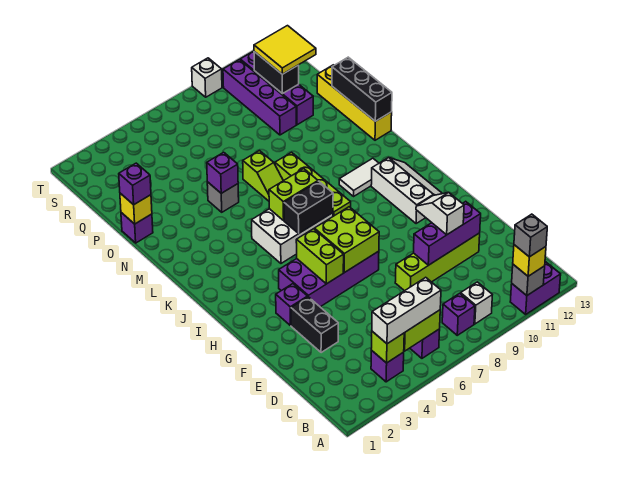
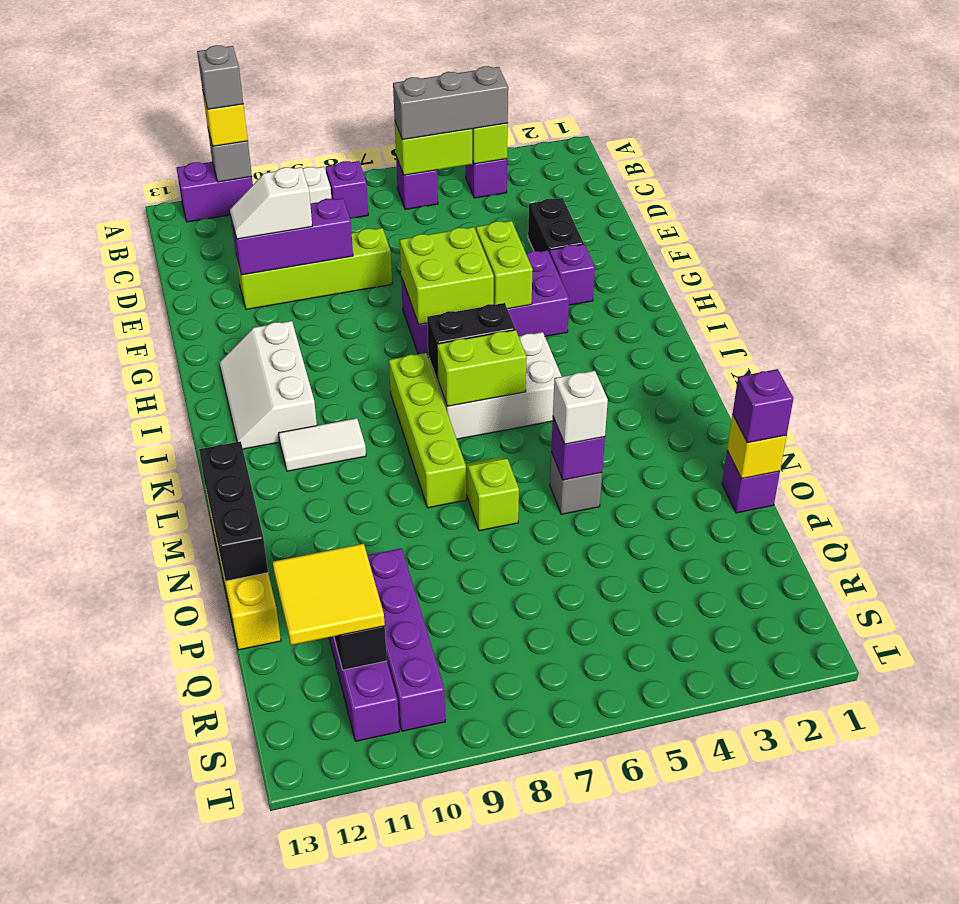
white brick B4:B6 level 3 -> grey brick B4:B6 level 3
white slope E10:F10 level 3 top E -> white slope E10:E11 level 3 top 10
white brick T9 level 1 -> white brick N5 level 3

